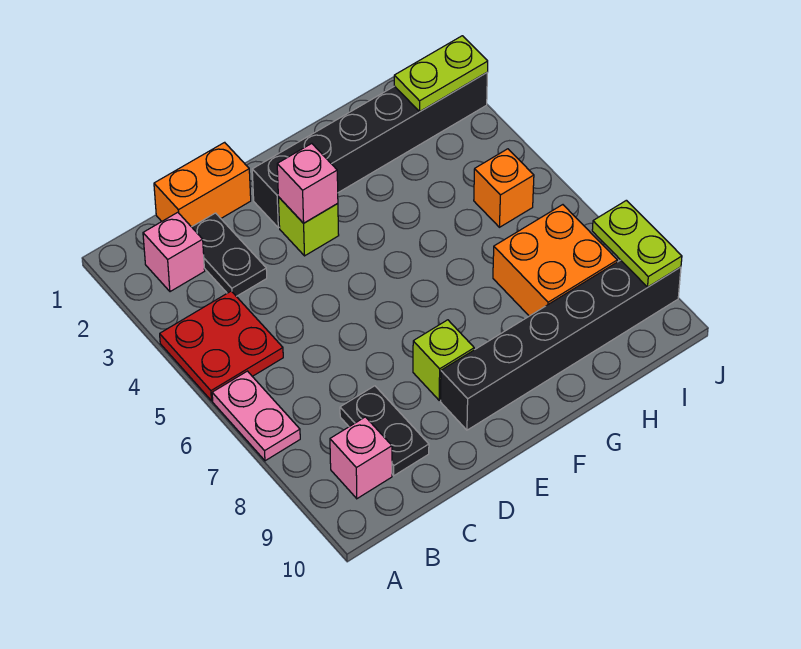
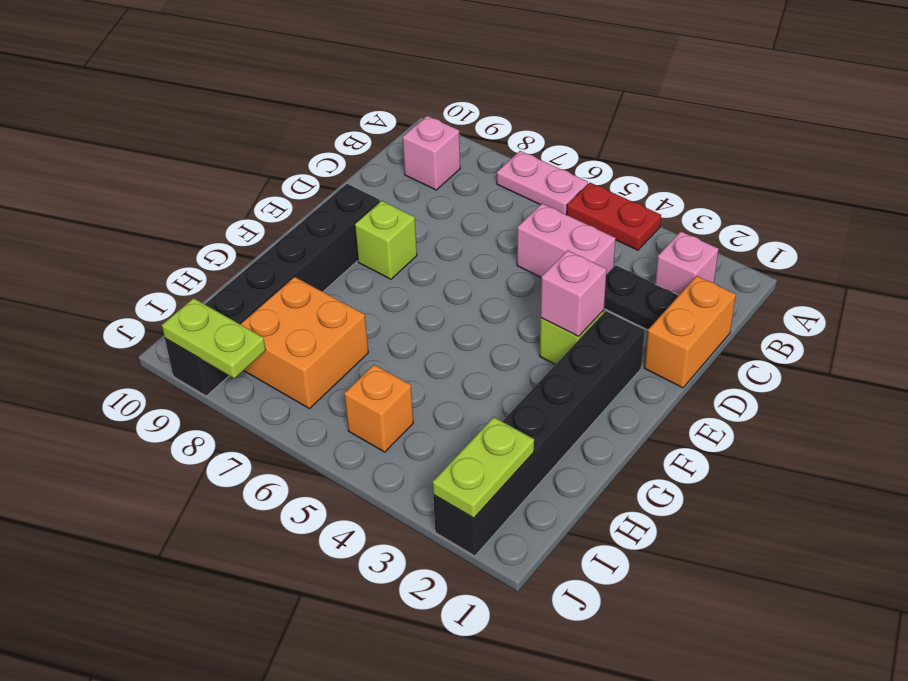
red plate A4:B5 level 1 -> red plate A4:A5 level 1
none -> pink brick C4:C5 level 1
black plate C8:C9 level 1 -> none

